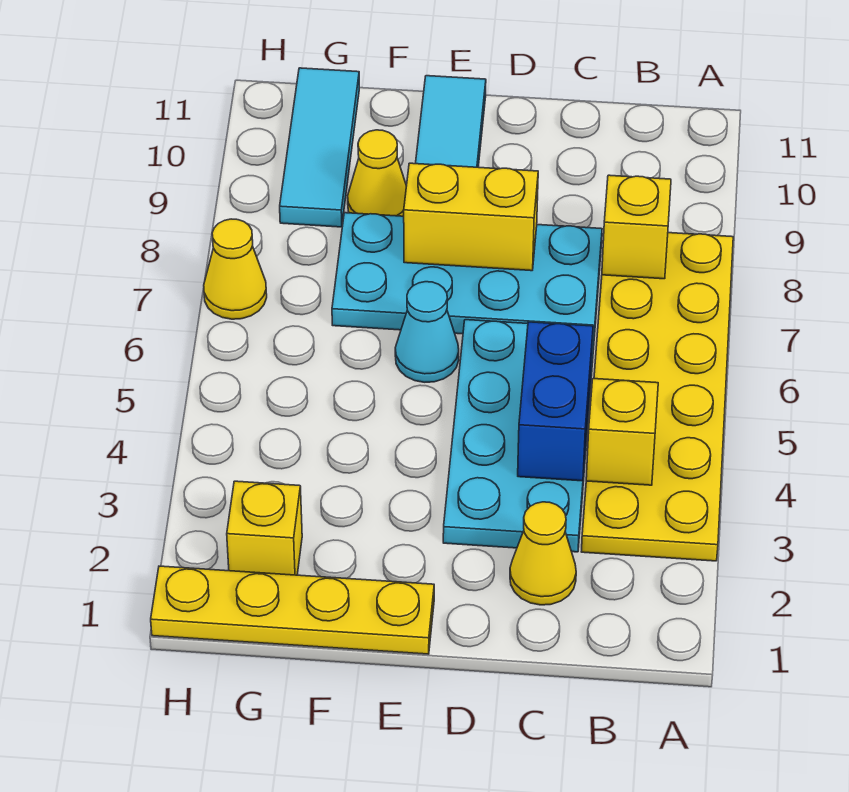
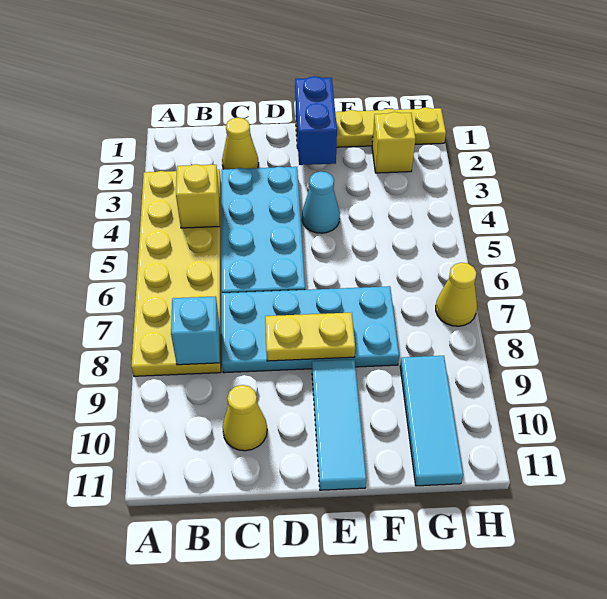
yellow brick B8 level 2 -> cyan brick B8 level 2
blue brick C4:C5 level 2 -> blue brick E1:E2 level 2
yellow brick D8:E8 level 2 -> yellow plate D8:E8 level 2
cyan cone E6 level 1 -> cyan cone E4 level 1
yellow cone F9 level 1 -> yellow cone C10 level 1

